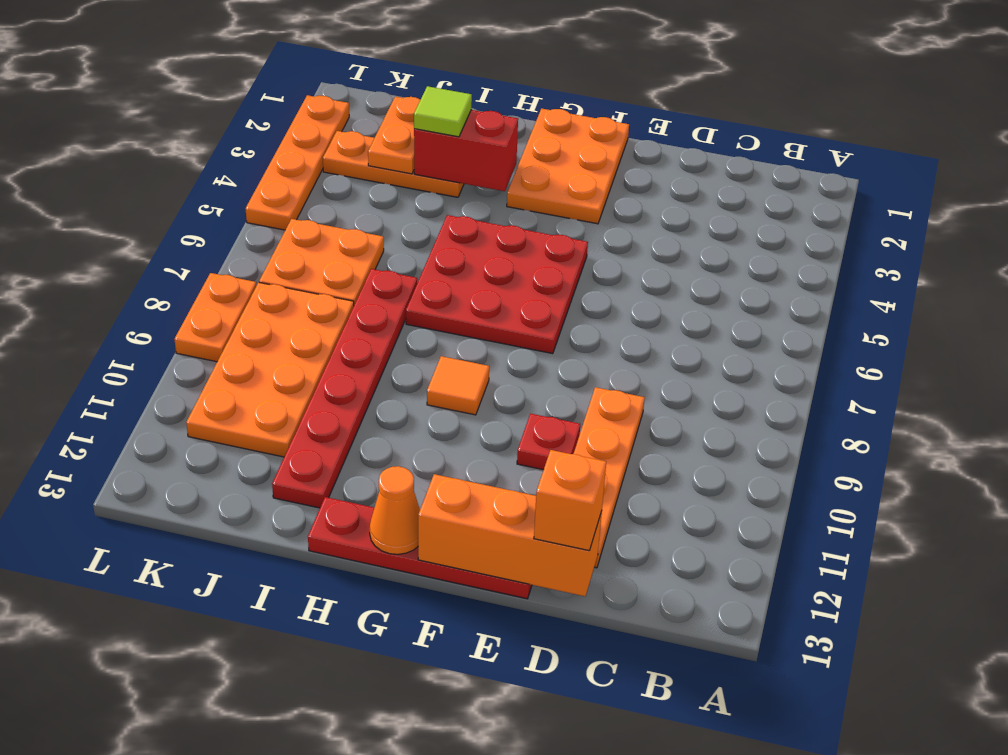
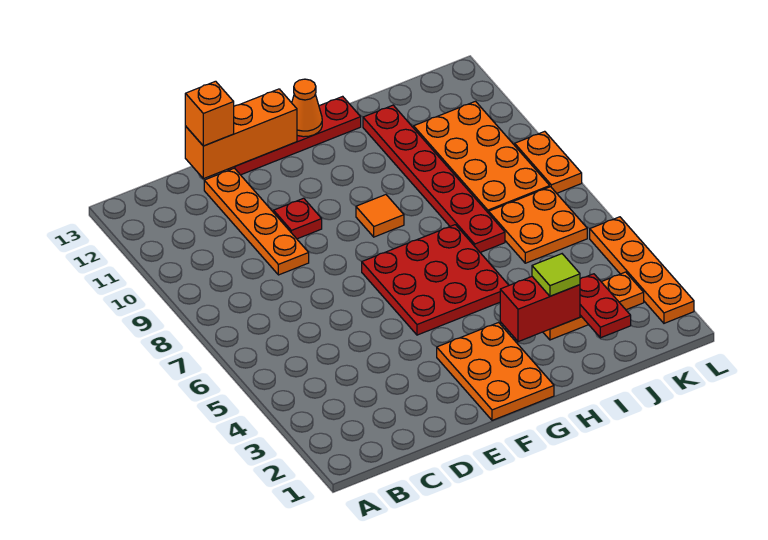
orange plate J2:J3 level 2 -> red plate J2:J3 level 2

